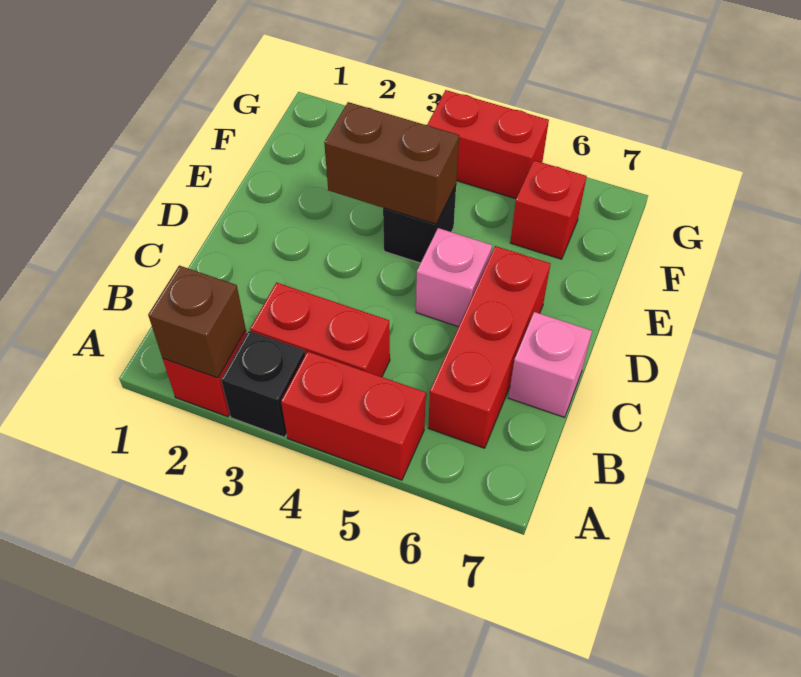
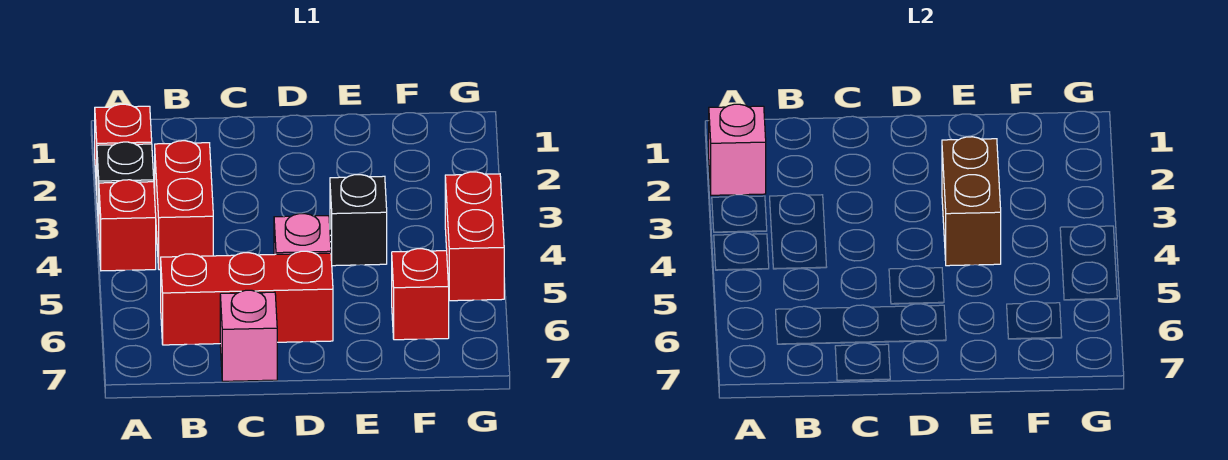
brown brick A2 level 2 -> pink brick A2 level 2
red brick A4:A5 level 1 -> red brick A4 level 1

